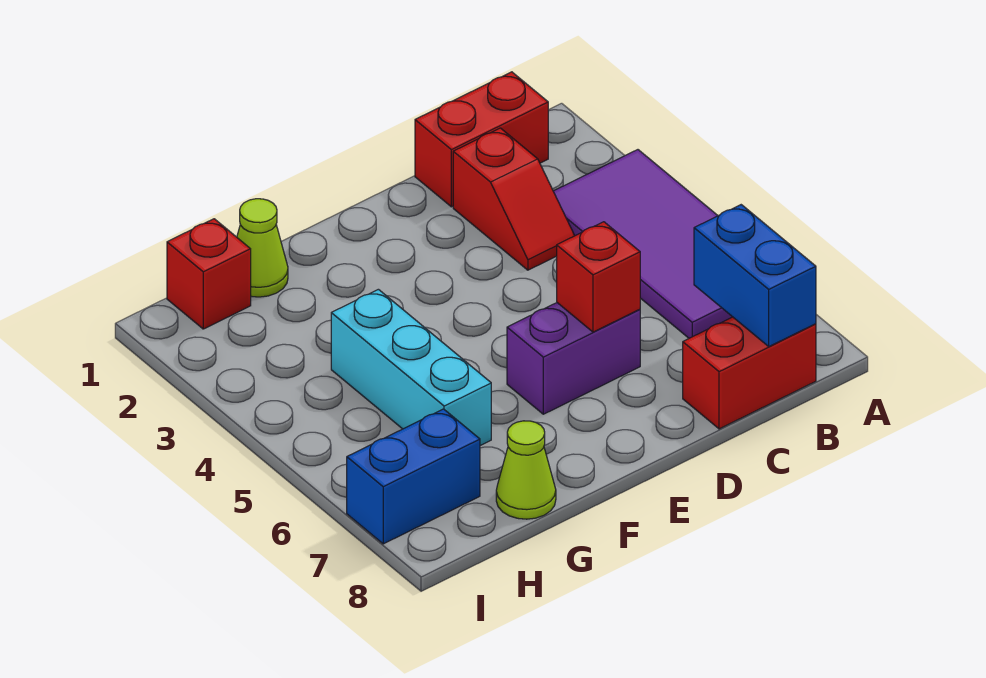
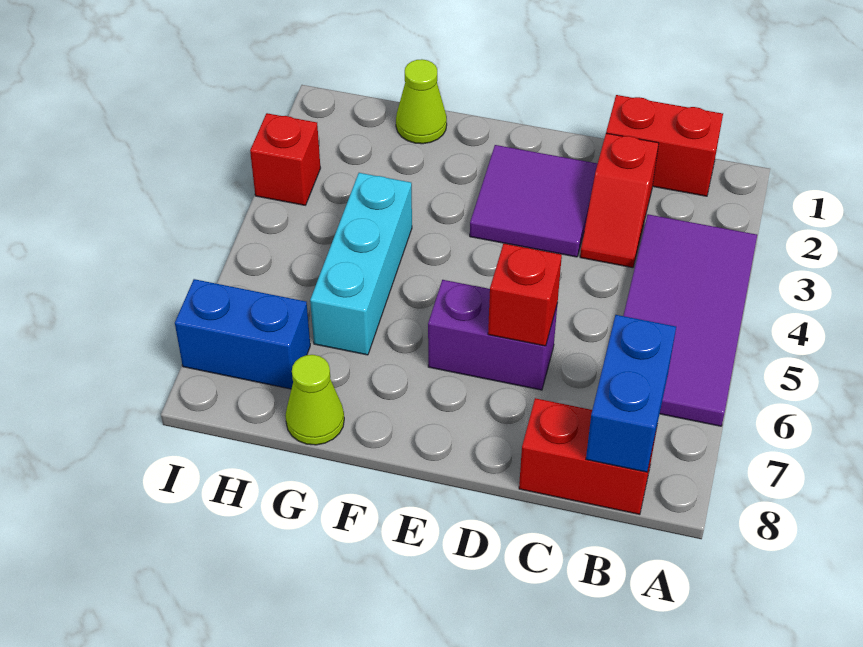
none -> purple tile D2:E3 level 1
red brick H1 level 1 -> red brick I3 level 1

